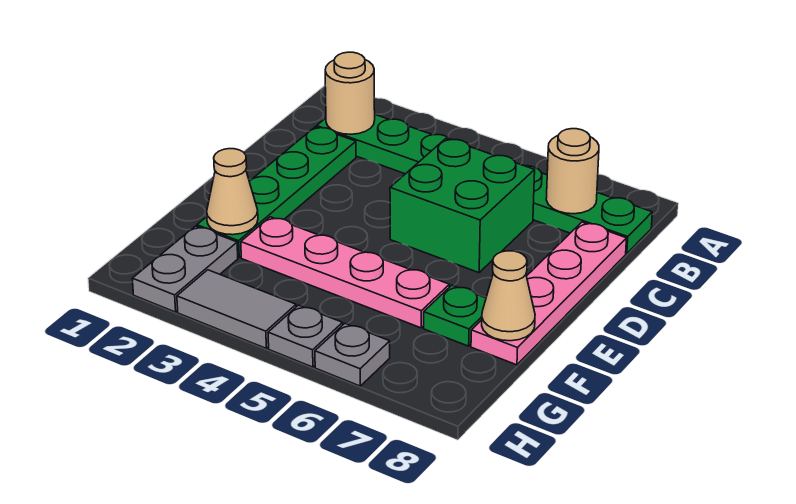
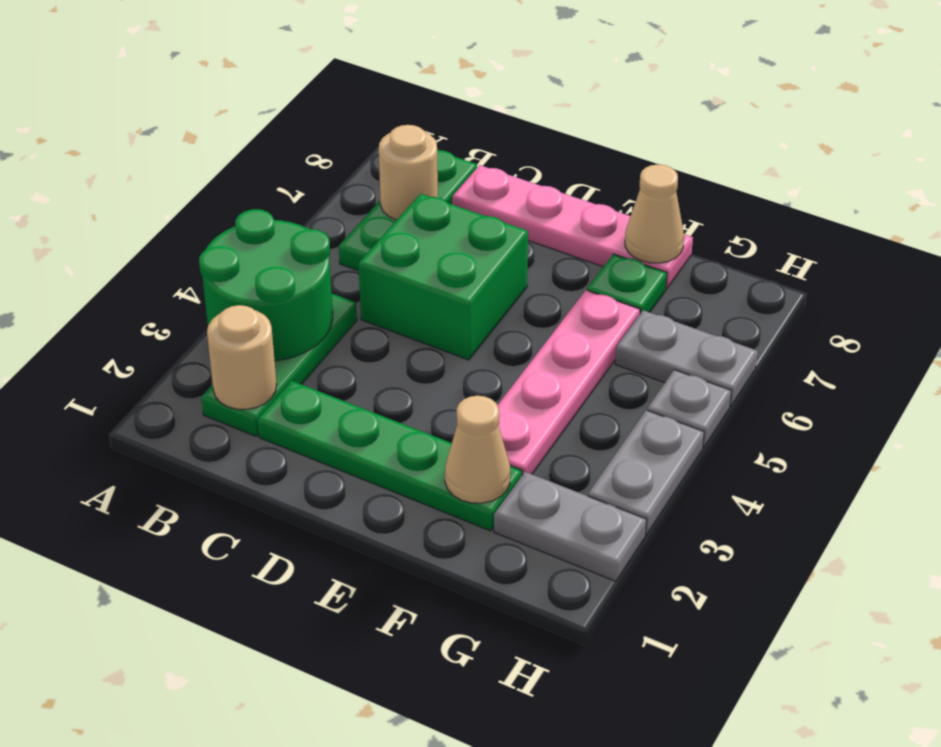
none -> green round brick A3:B4 level 2
grey tile H3:H4 level 1 -> grey plate H3:H4 level 1
grey plate H6 level 1 -> grey plate G6:H6 level 1

